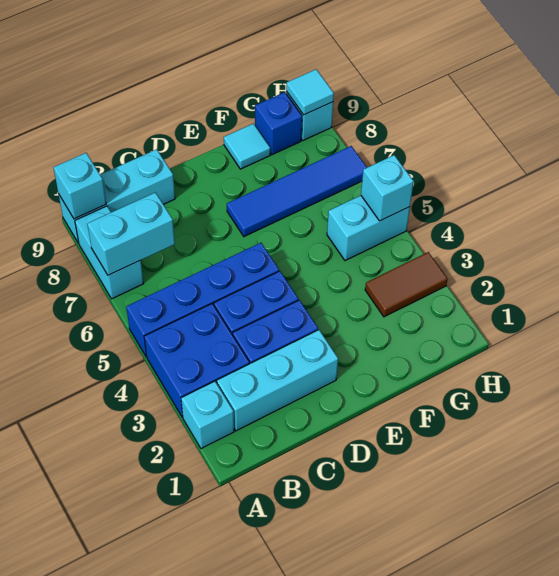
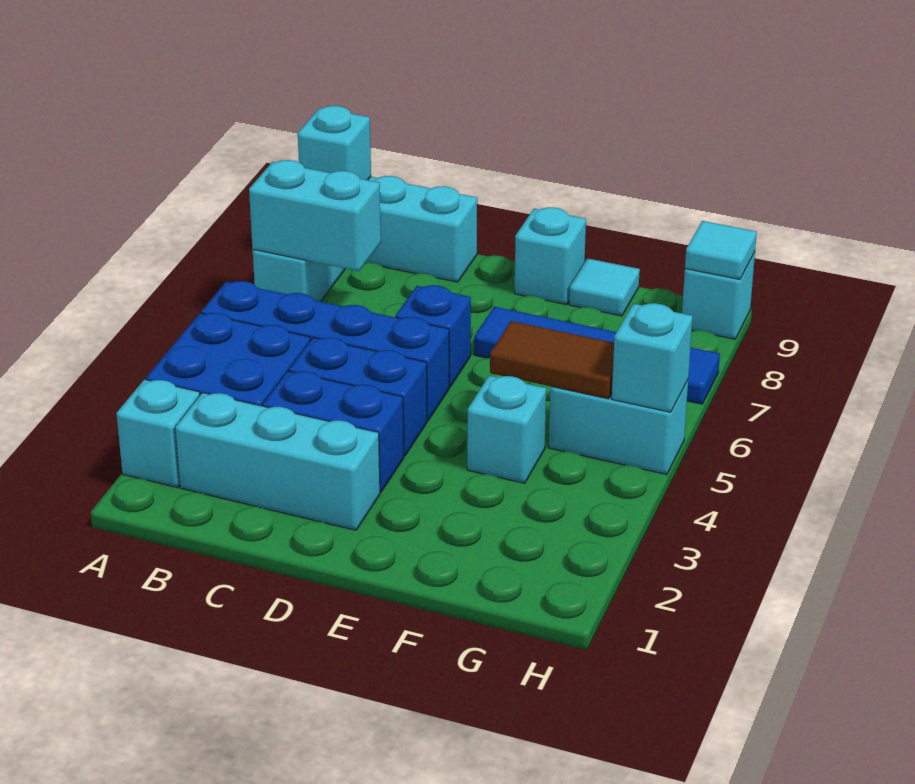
none -> cyan brick E9 level 1
none -> cyan brick F4 level 1
brown tile G3:H3 level 1 -> brown tile F5:G5 level 2
blue brick G9 level 1 -> blue brick D6 level 1

